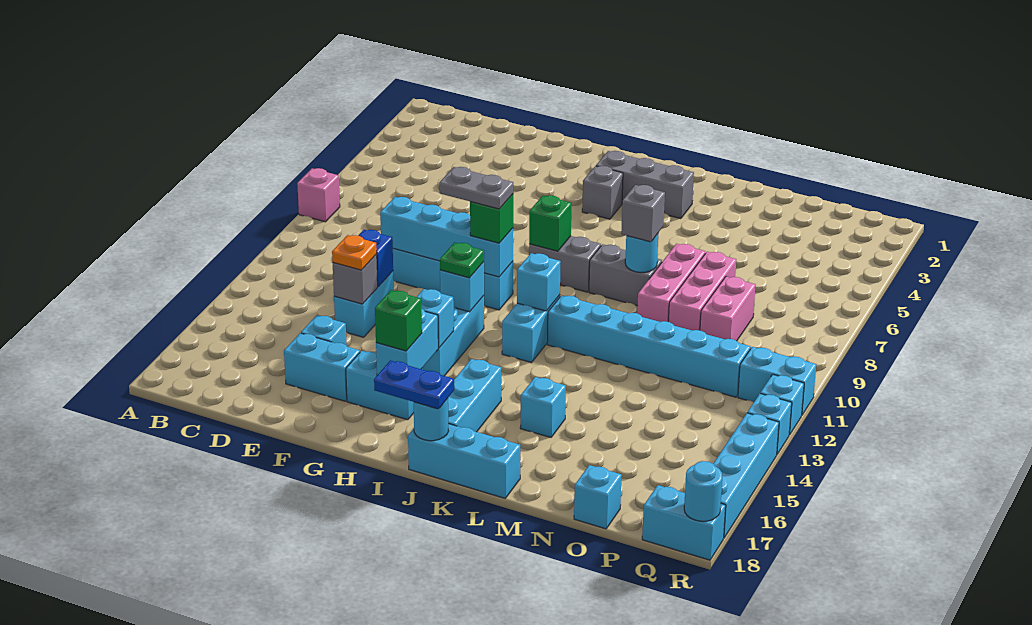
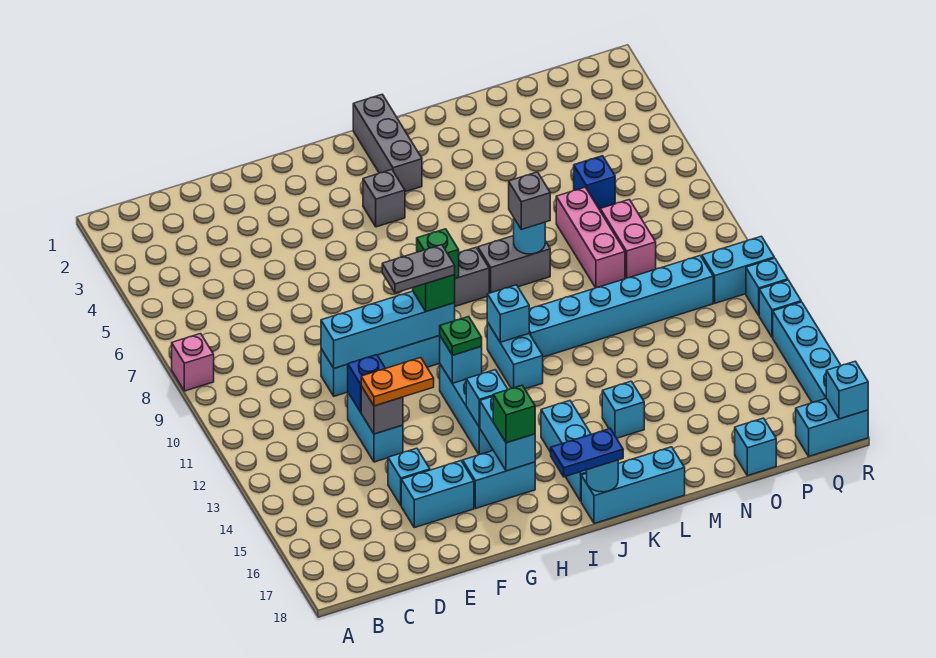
orange plate E13 level 3 -> orange plate E13:F13 level 3
grey brick I3:K3 level 1 -> grey brick J1:J3 level 1
pink brick M7:M9 level 1 -> none
none -> blue brick O6 level 1
cyan round brick R18 level 2 -> cyan brick R18 level 2

